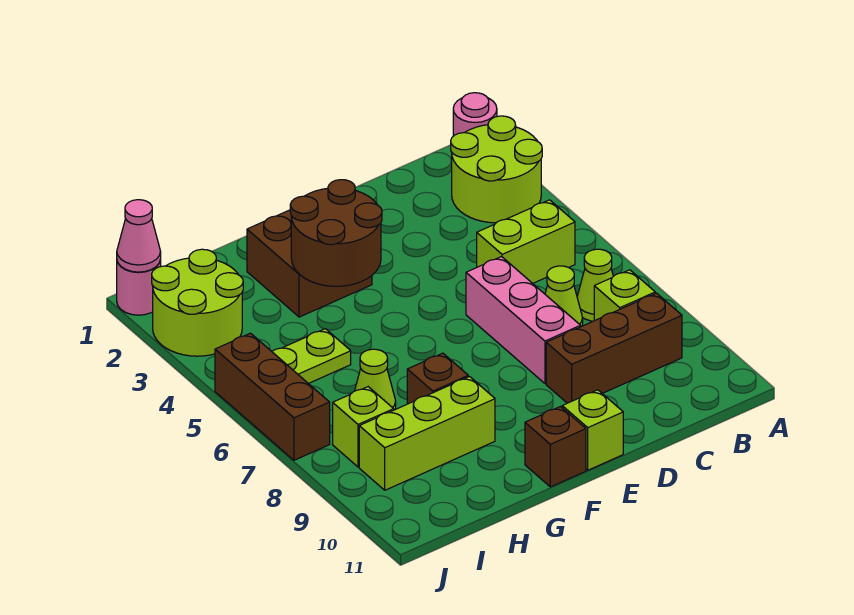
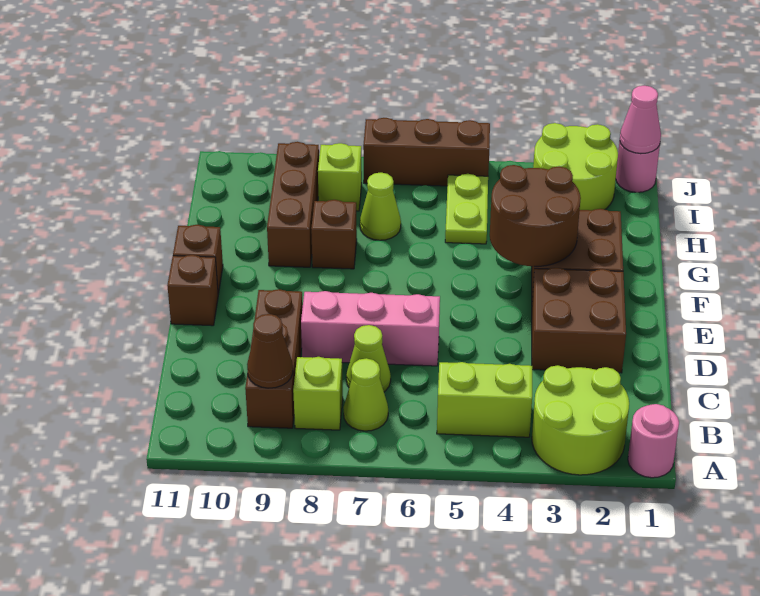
lime brick B5:C5 level 1 -> lime brick B4:B5 level 1
none -> brown cone B9 level 2
none -> brown brick D2:E3 level 1
lime brick E11 level 1 -> brown brick E11 level 1
lime brick G9:I9 level 1 -> brown brick G9:I9 level 1

